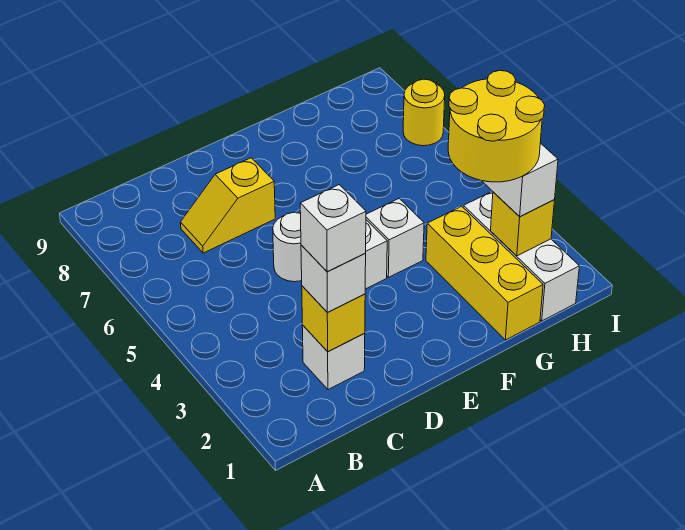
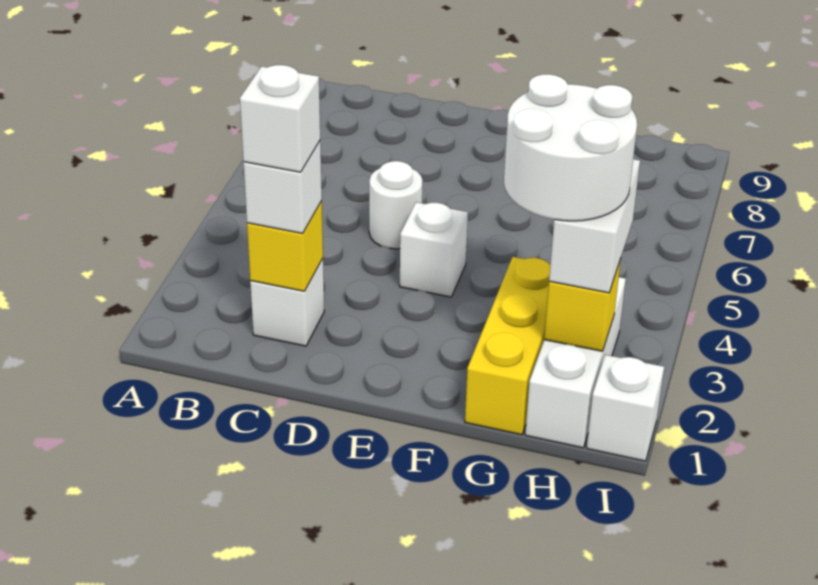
yellow slope C7:D7 level 1 top D -> none
white brick F4 level 1 -> white brick I1 level 1
yellow round brick G2:H3 level 4 -> white round brick G2:H3 level 4
yellow round brick I7 level 1 -> none

